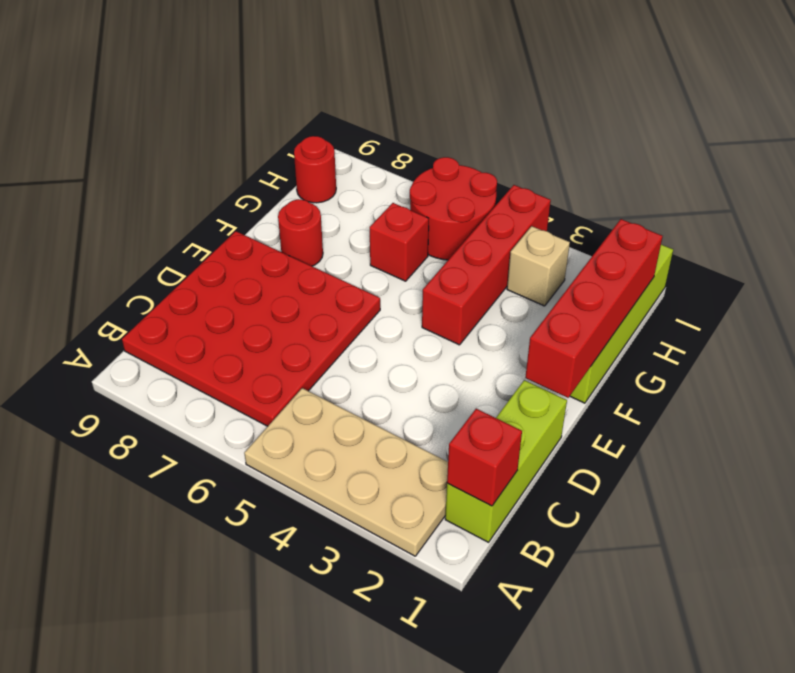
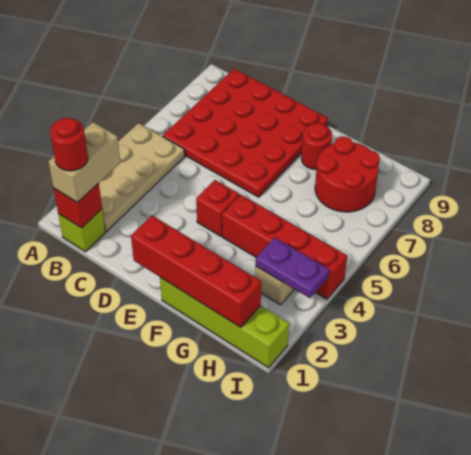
lime brick B1:D1 level 1 -> lime brick B1 level 1
none -> tan brick B1:B2 level 3
red brick G6 level 1 -> red brick E4 level 1
none -> purple plate H3:I3 level 2
red round brick H5:I6 level 1 -> red round brick G7:H8 level 1
red round brick H9 level 1 -> red round brick B1 level 4

